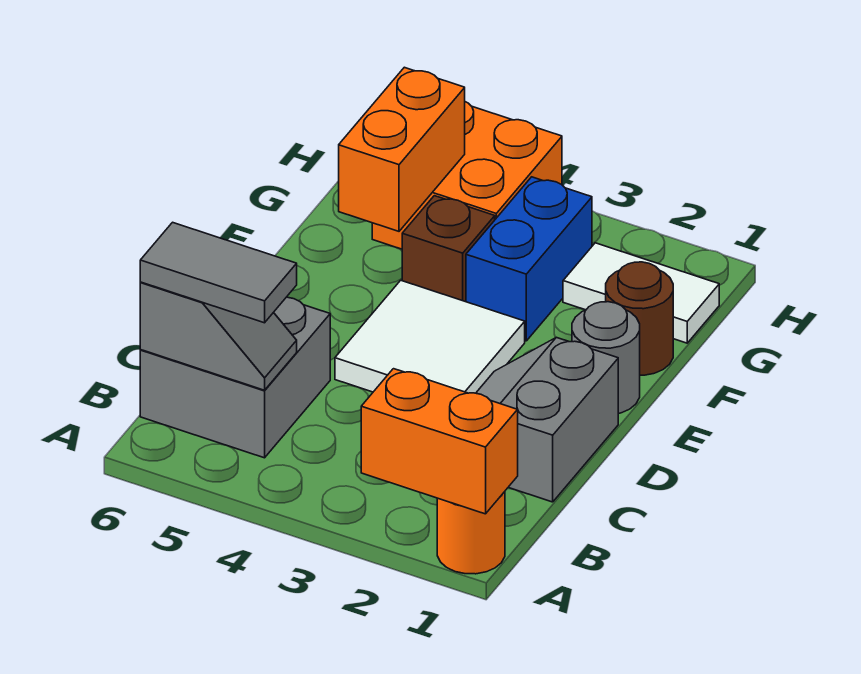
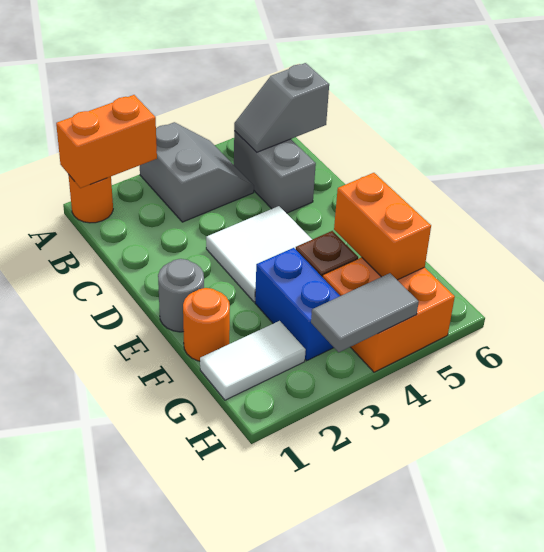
grey brick B5:C6 level 1 -> grey brick B5:C5 level 1
grey tile B5:B6 level 3 -> grey tile H3:H4 level 2
grey slope C1:D2 level 1 top 1 -> grey slope A3:B4 level 1 top 3
brown round brick F1 level 1 -> orange round brick F1 level 1

